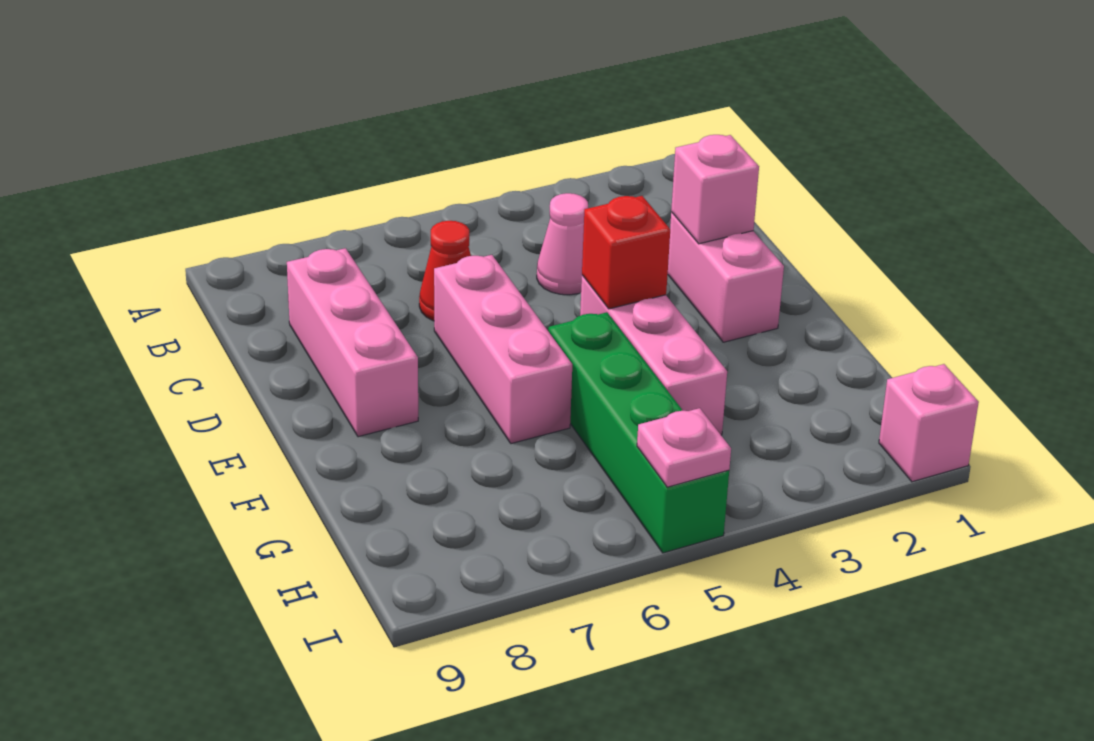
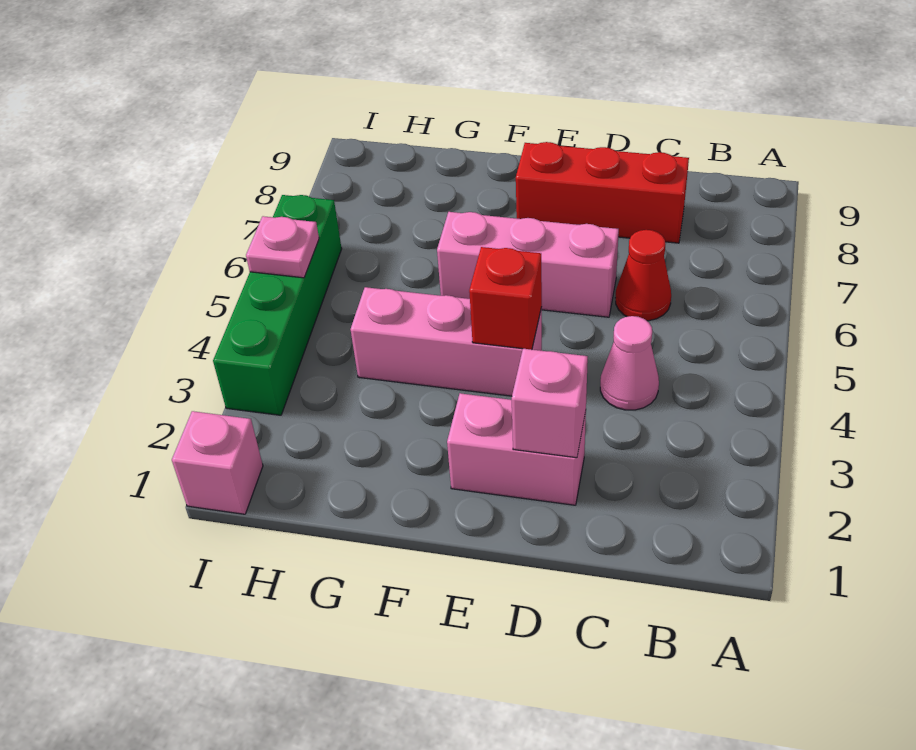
pink brick C8:E8 level 1 -> red brick C8:E8 level 1
green brick F5:I5 level 1 -> green brick I3:I6 level 1

